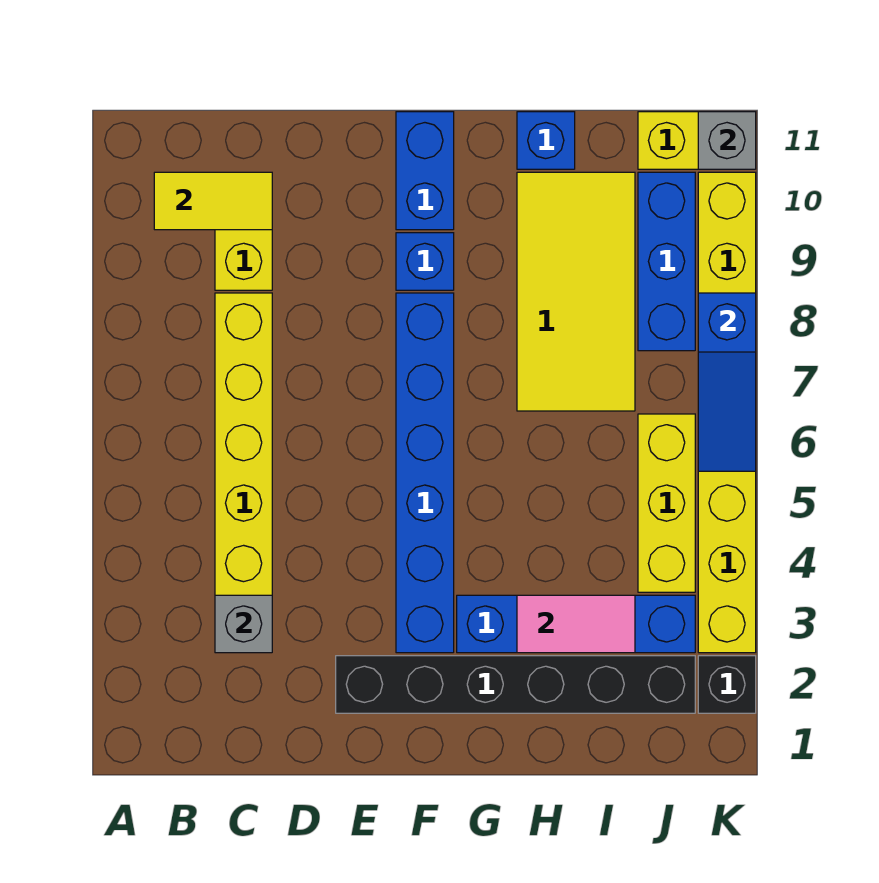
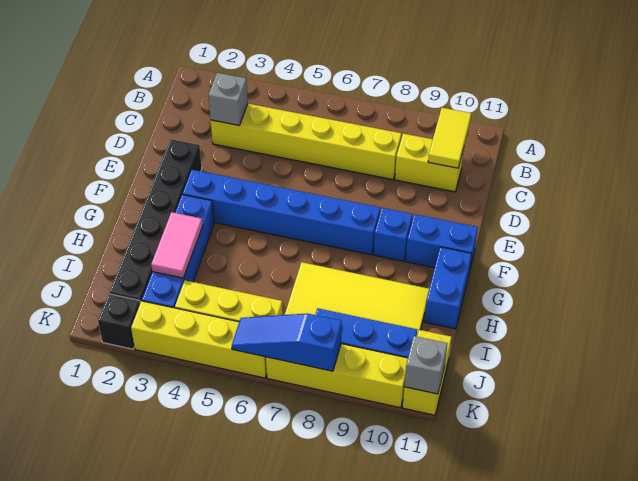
blue brick H11 level 1 -> blue brick G11:H11 level 1

